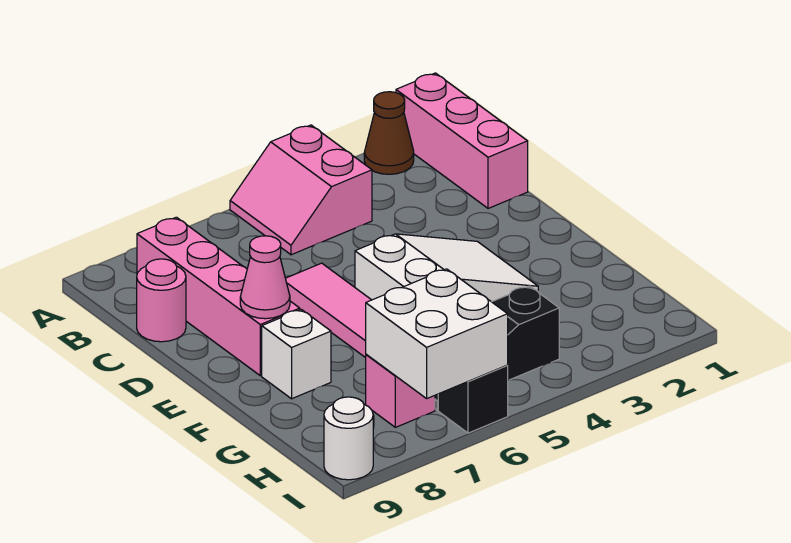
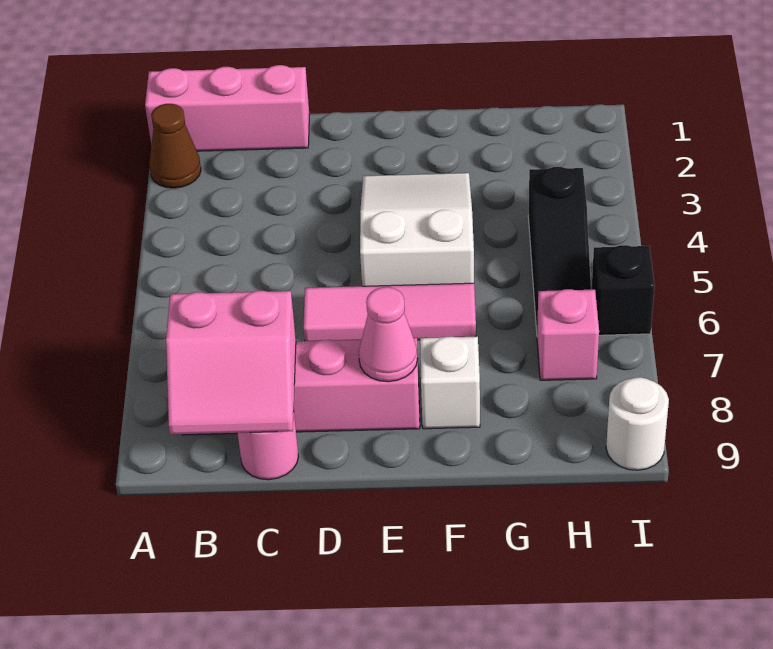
pink slope A4:B5 level 1 top 4 -> pink slope B8:C9 level 2 top 8
white brick H6:I7 level 2 -> none

